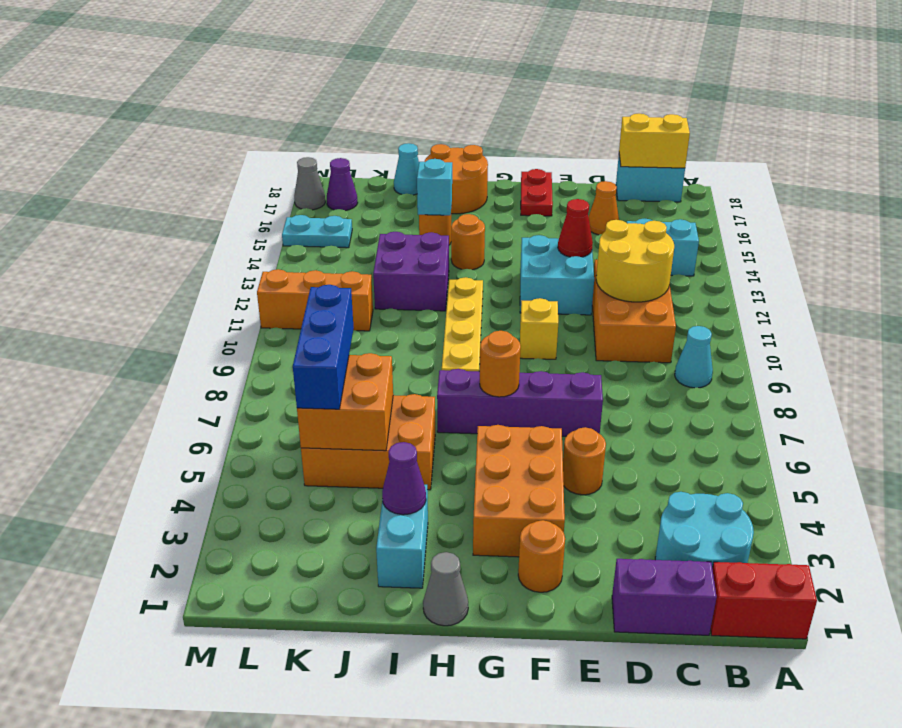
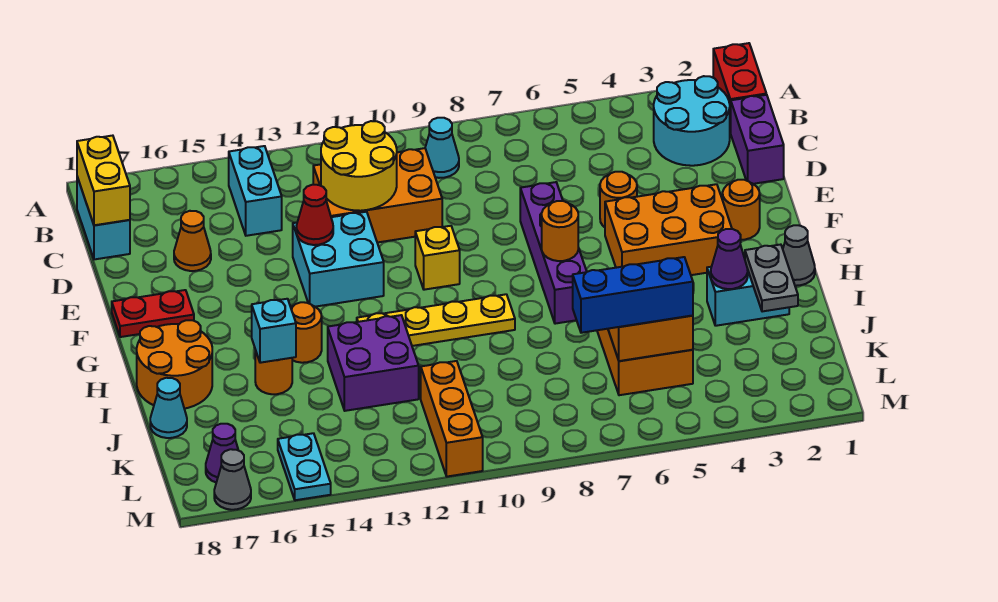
none -> grey plate I2:J2 level 2

